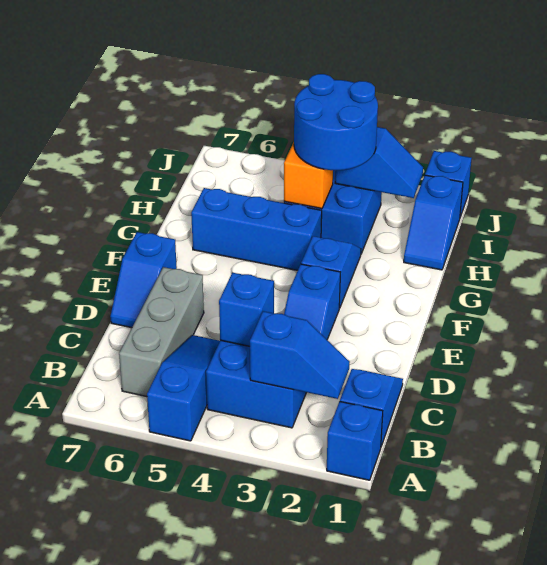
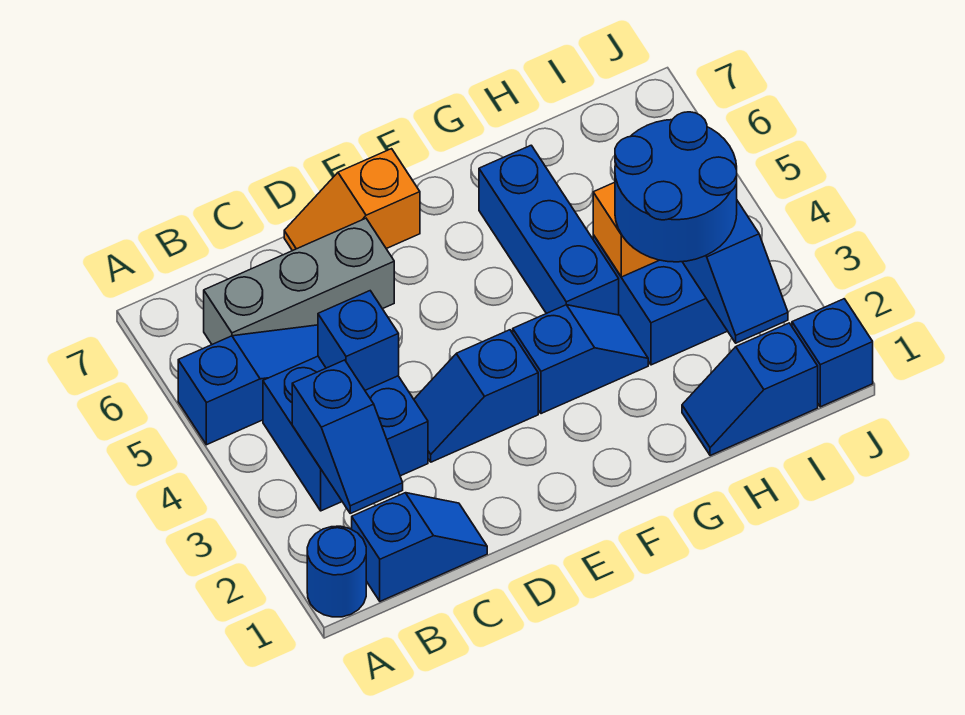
blue brick A1 level 1 -> blue round brick A1 level 1
blue slope D7:E7 level 1 top E -> orange slope D7:E7 level 1 top E

